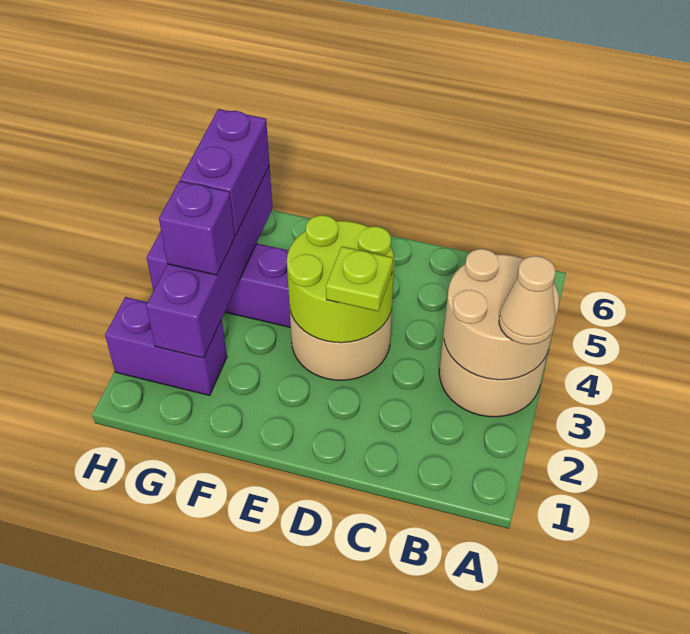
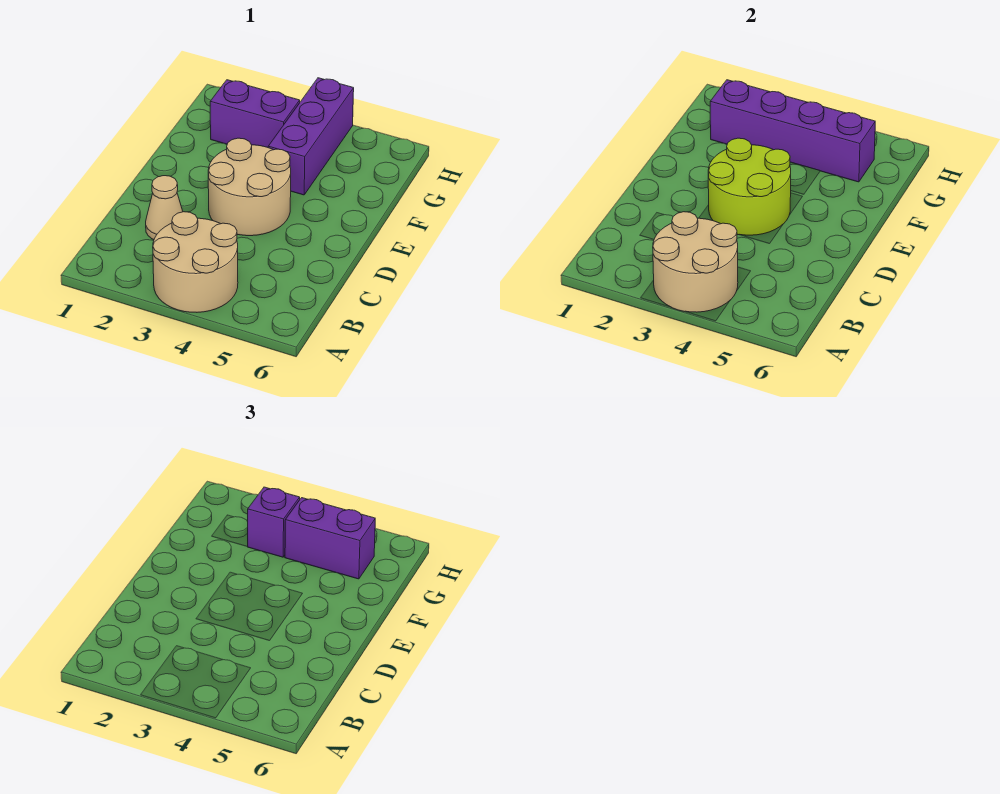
tan cone A3 level 3 -> tan cone C2 level 1
lime plate D3 level 3 -> none
purple brick G2:H2 level 1 -> purple brick G2:G3 level 1

